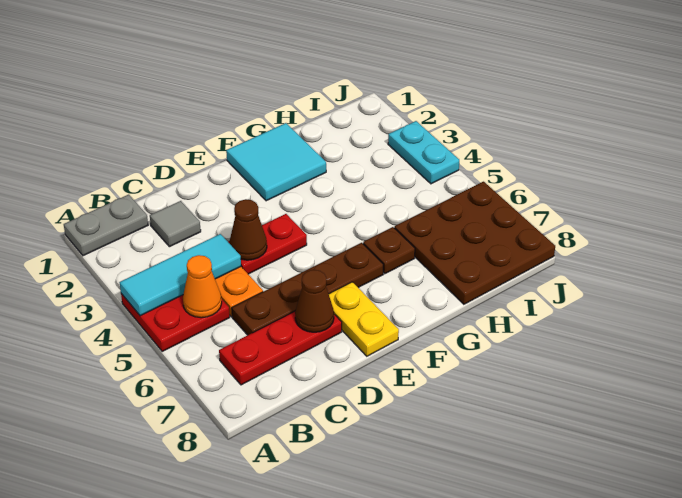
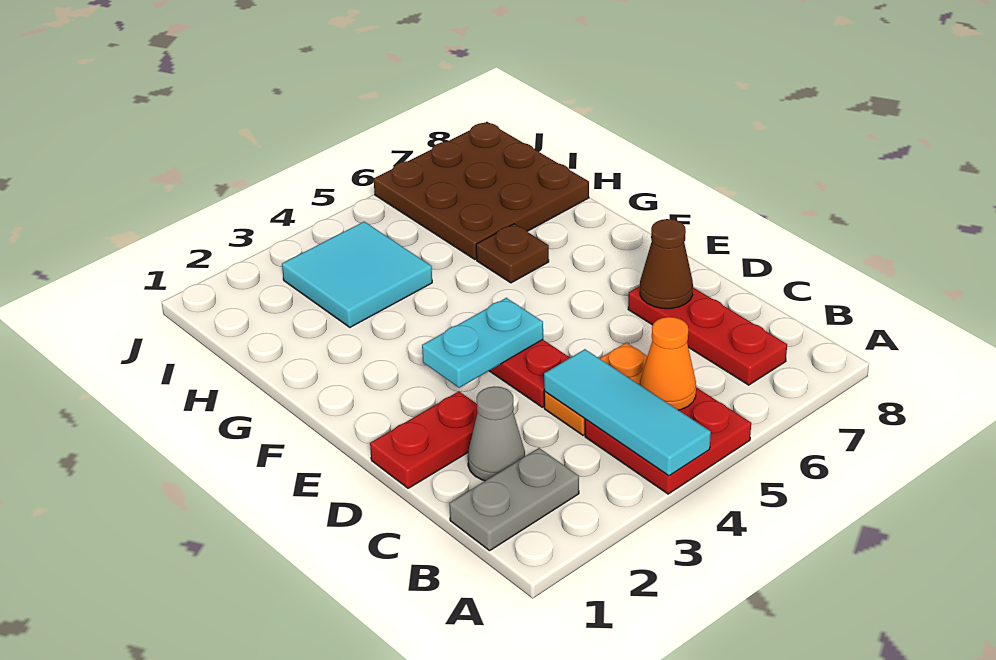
grey plate A1:B1 level 1 -> grey plate B1:B2 level 1
grey tile C2 level 1 -> grey cone C2 level 1
brown plate C6:F6 level 1 -> none
none -> red plate D1:D2 level 1
brown cone D4 level 2 -> none
yellow plate E7:E8 level 1 -> none
cyan tile F1:G2 level 1 -> cyan tile H3:I4 level 1
cyan plate J3:J4 level 1 -> cyan plate E3:E4 level 2

